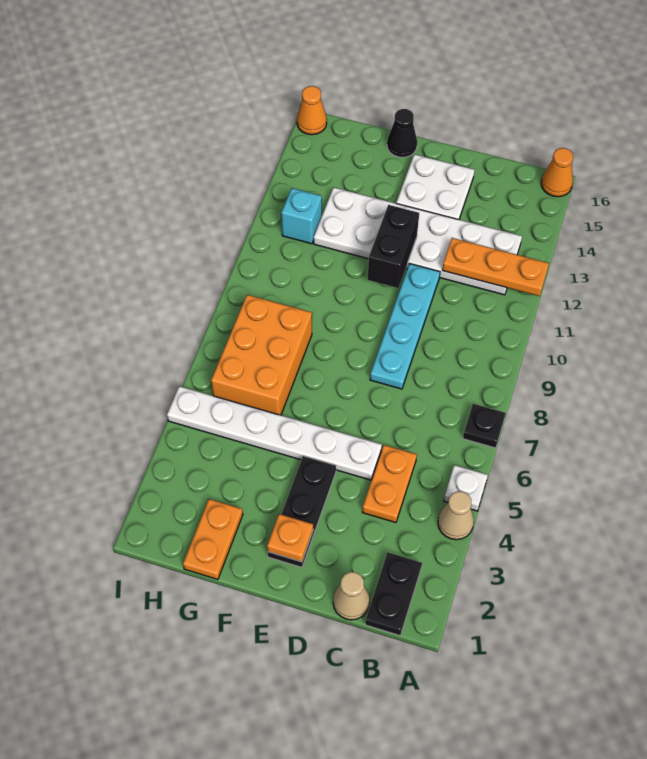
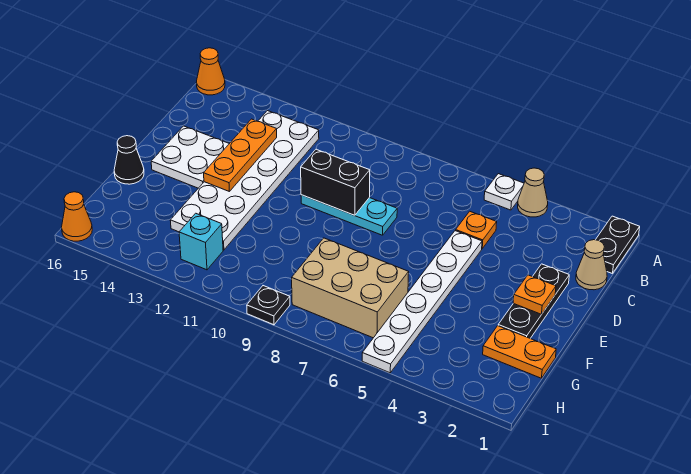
black plate A7 level 1 -> black plate I9 level 1
orange plate A12:C12 level 2 -> orange plate C13:E13 level 2
black plate B1:B2 level 1 -> black plate A1:B1 level 1
orange plate C4:C5 level 1 -> orange plate C5 level 1
cyan plate D8:D11 level 1 -> cyan plate D8:D10 level 1
black plate E2:E4 level 1 -> black plate D2:F2 level 1
black brick E11:E12 level 2 -> black brick D9:D10 level 2
orange brick G6:H8 level 1 -> tan brick G6:H8 level 1

